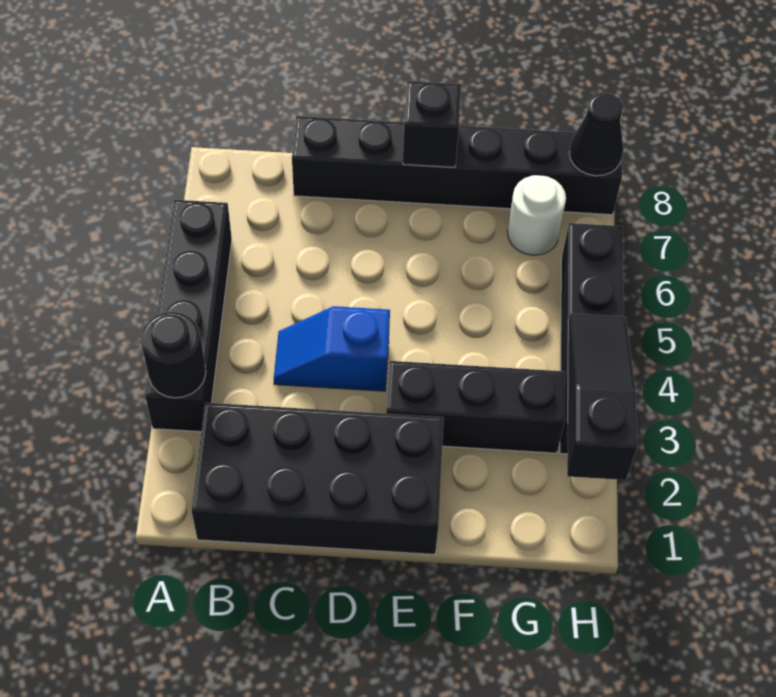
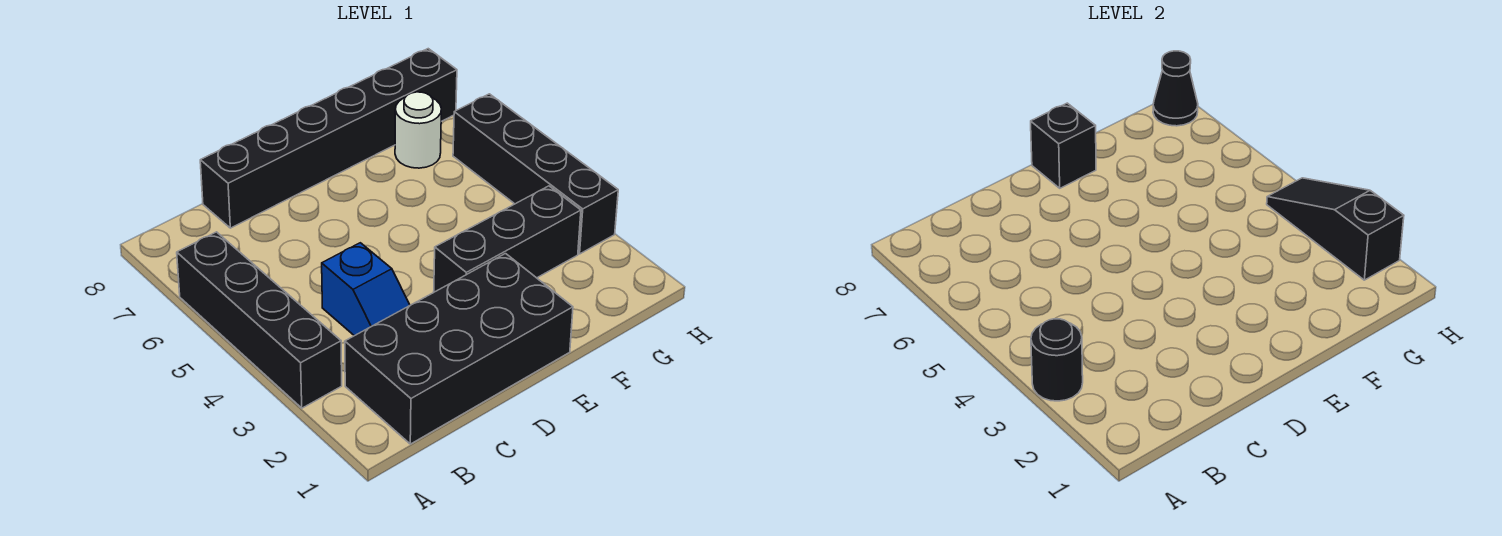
blue slope C4:D4 level 1 top D -> blue slope C3:C4 level 1 top 4

